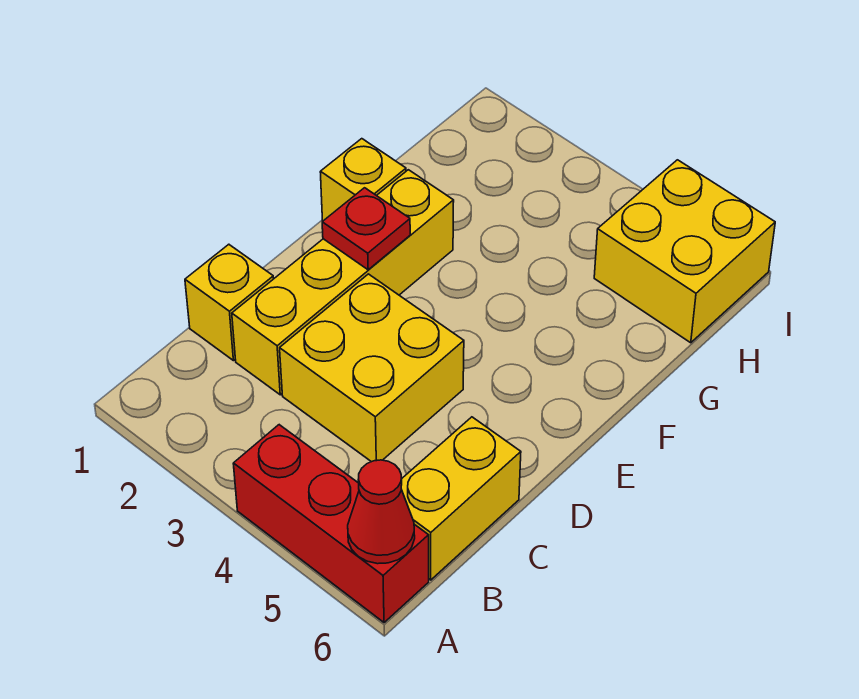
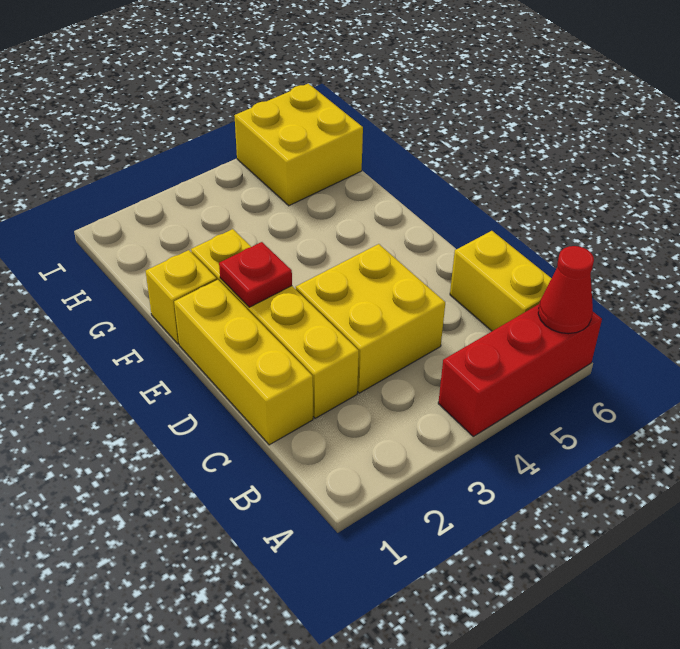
yellow brick C1 level 1 -> yellow brick C1:E1 level 1

